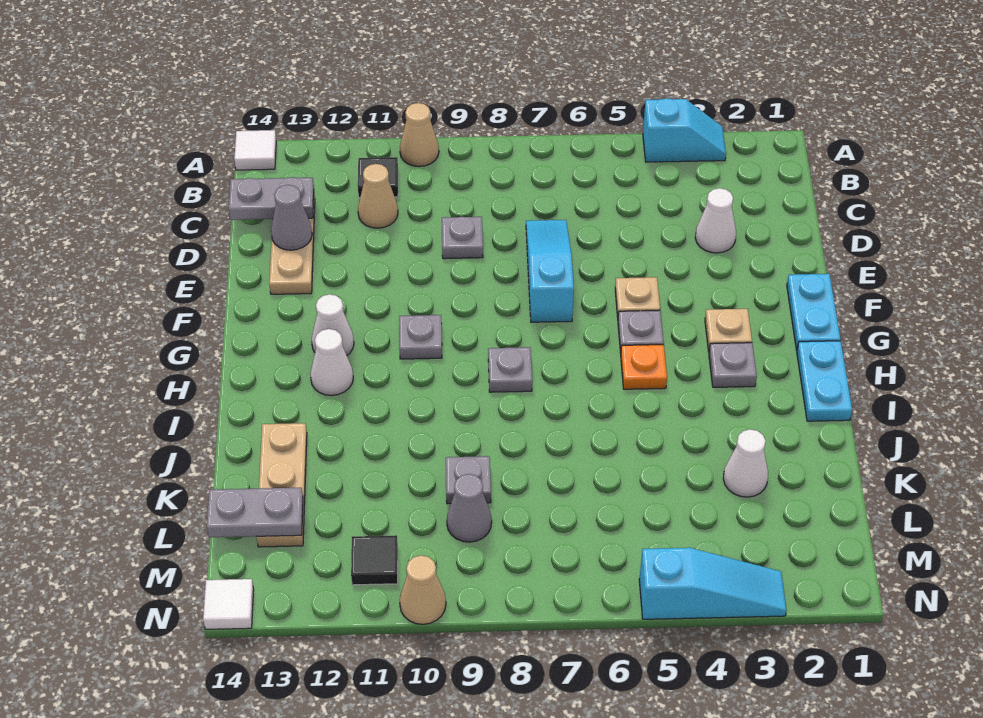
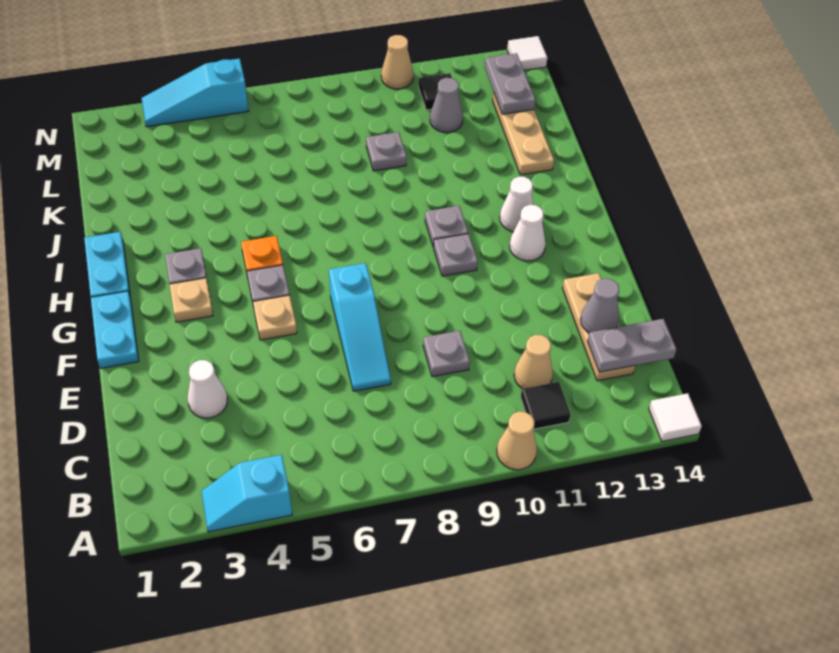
grey plate H8 level 1 -> grey plate H10 level 1
white cone K3 level 1 -> none
grey cone L9 level 1 -> grey cone L11 level 1
grey plate L13:L14 level 2 -> grey plate L13:M13 level 2

